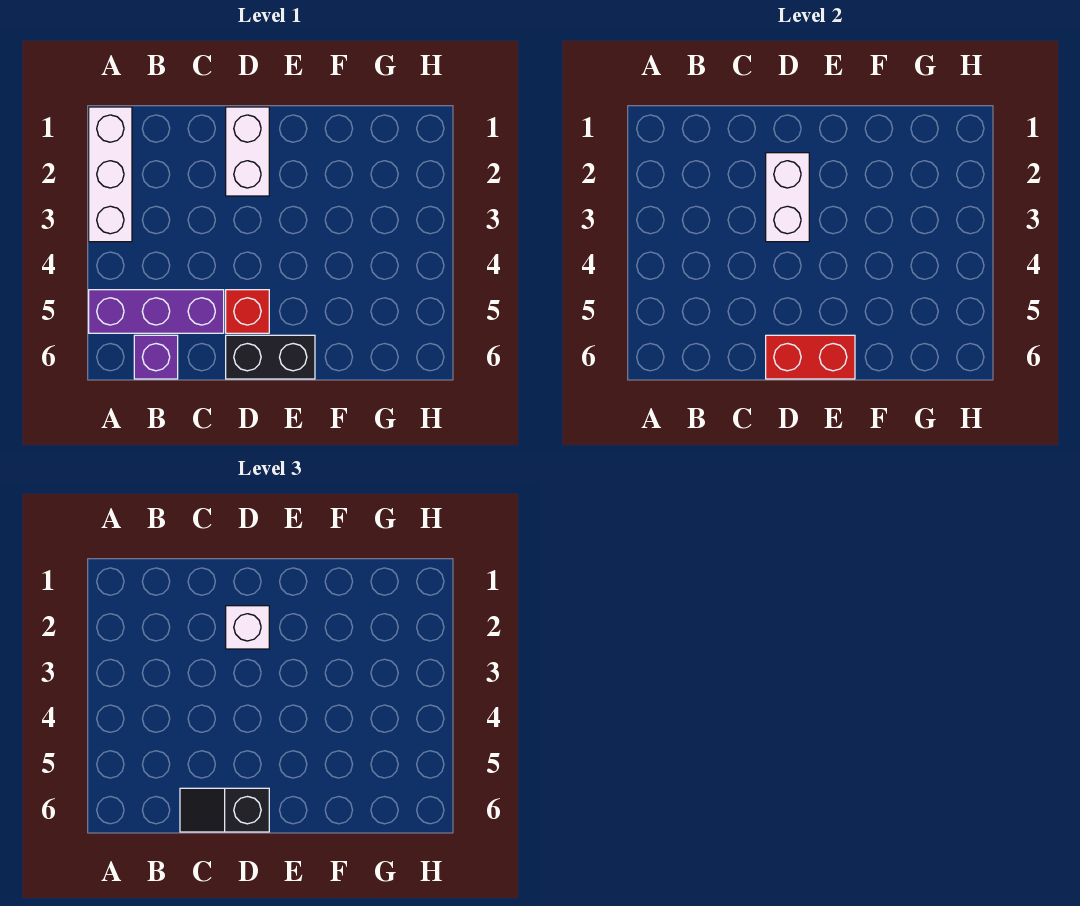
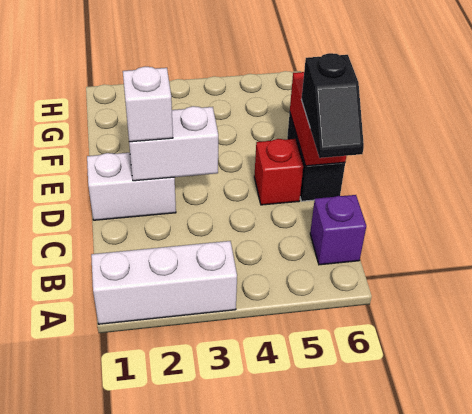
purple brick A5:C5 level 1 -> none

